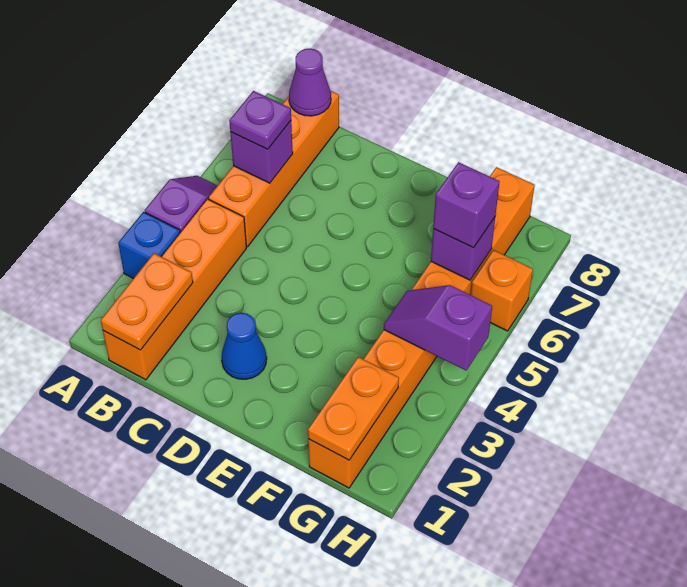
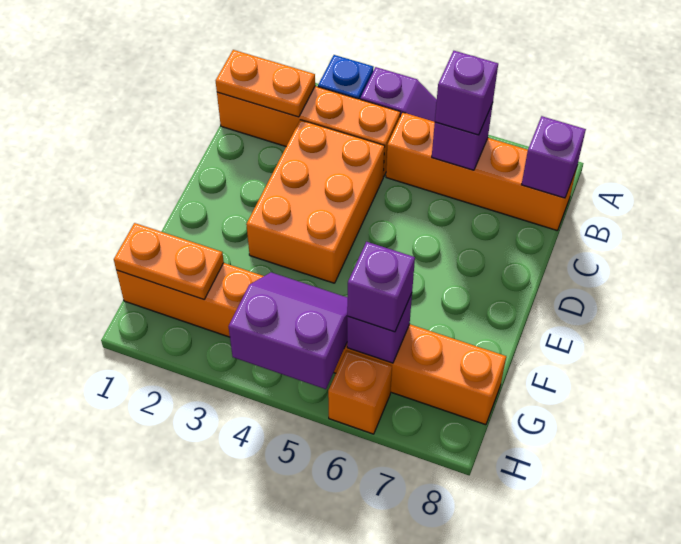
purple plate B6 level 3 -> purple brick B6 level 3
purple cone B8 level 2 -> purple brick B8 level 2
none -> orange brick C3:E4 level 1
blue cone D2 level 1 -> none
purple slope G4:H4 level 2 top H -> purple slope G4:H5 level 2 top H

